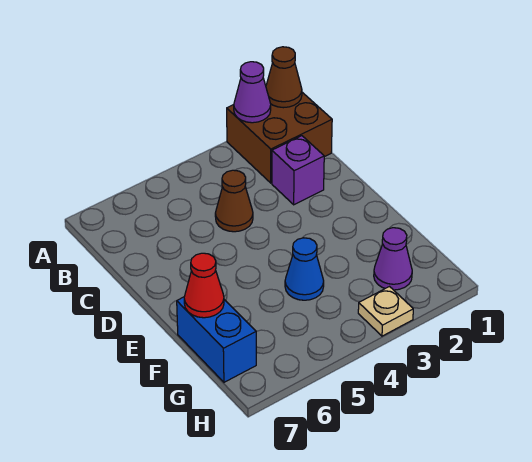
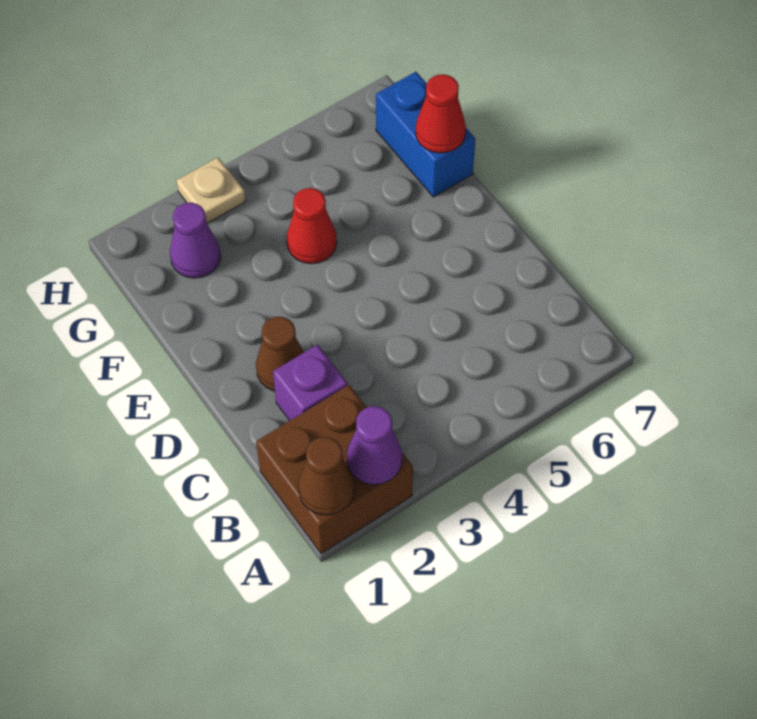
brown cone C4 level 1 -> brown cone D2 level 1
blue cone F4 level 1 -> red cone F4 level 1

